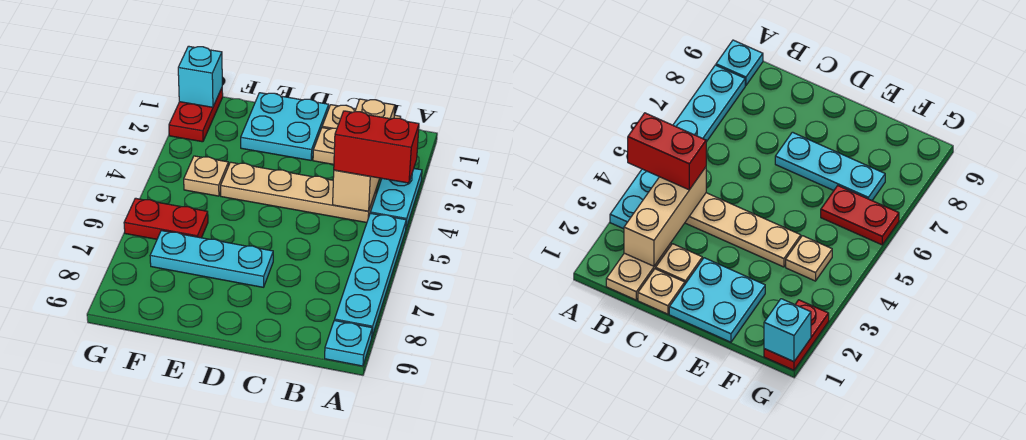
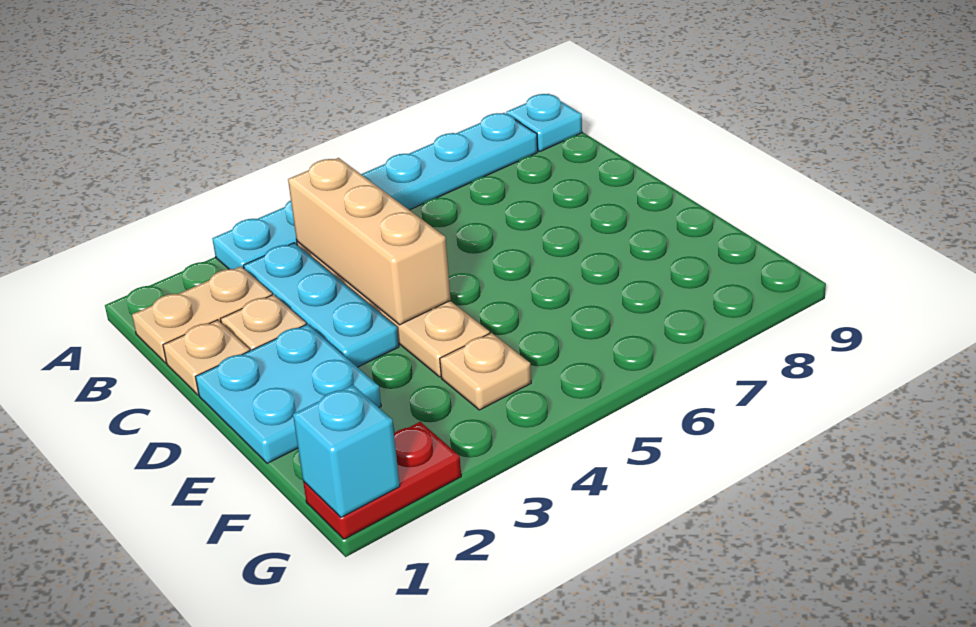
red brick A4:B4 level 3 -> none
tan brick B2:B4 level 2 -> tan brick B4:D4 level 2
cyan plate D7:F7 level 1 -> cyan plate B3:D3 level 1
red plate F6:G6 level 1 -> none

